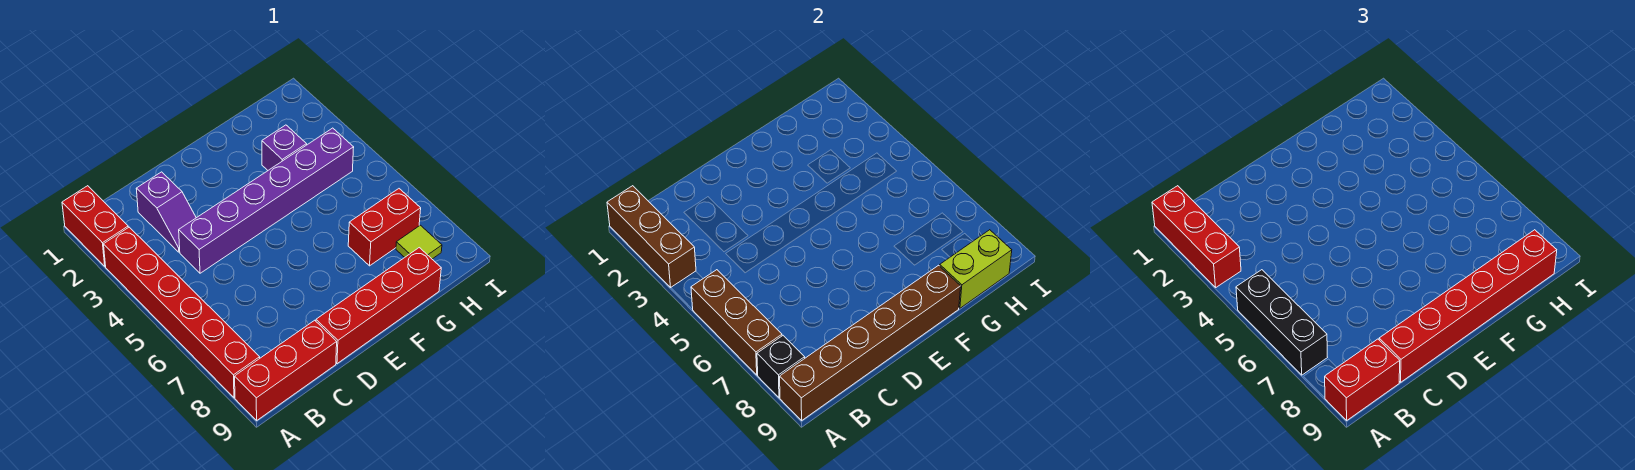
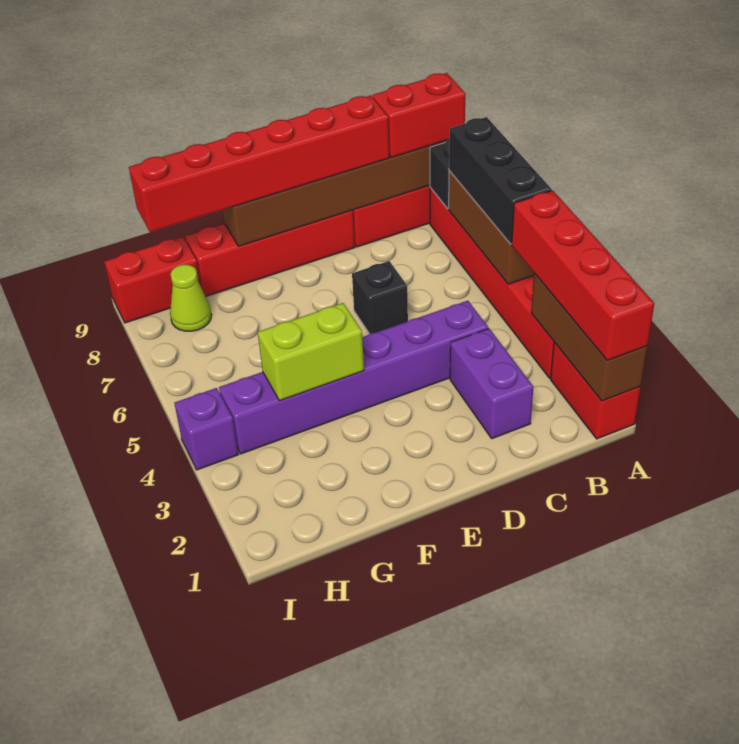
red brick A1:A3 level 3 -> red brick A1:A4 level 3
purple slope C2:C3 level 1 top 2 -> purple brick C2:C3 level 1
none -> black brick D6 level 1
purple brick G3 level 1 -> purple brick I4 level 1
red brick G7:H7 level 1 -> red brick H9:I9 level 1
lime brick G9:H9 level 2 -> lime brick F4:G4 level 2
lime tile H8 level 1 -> lime cone H8 level 1

